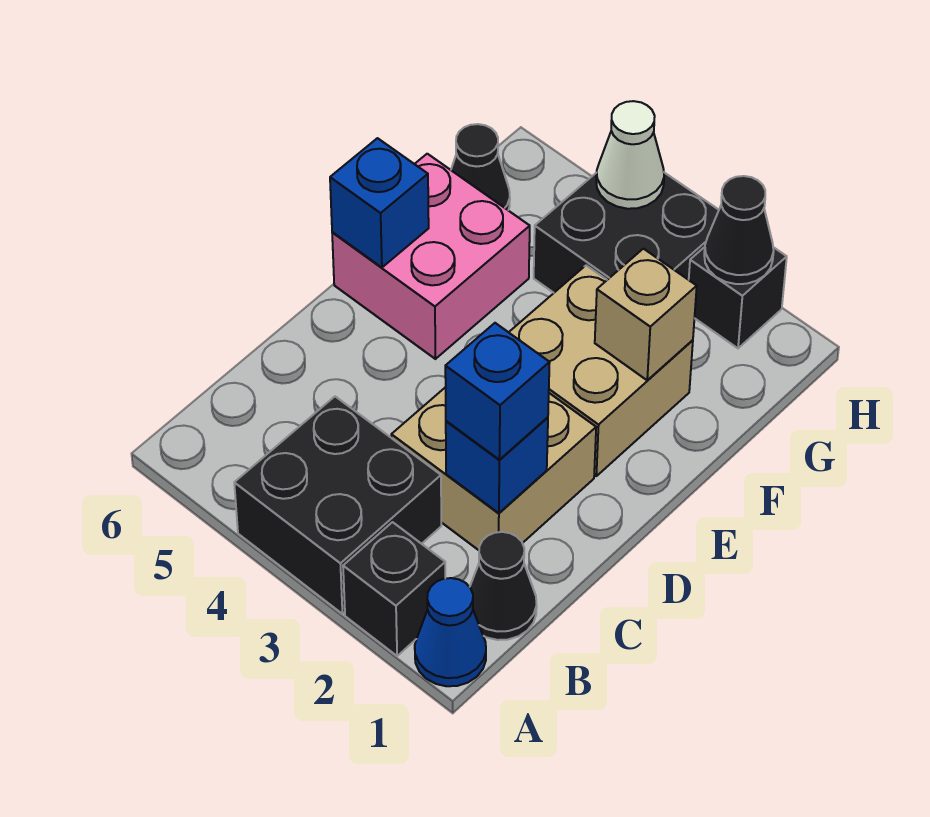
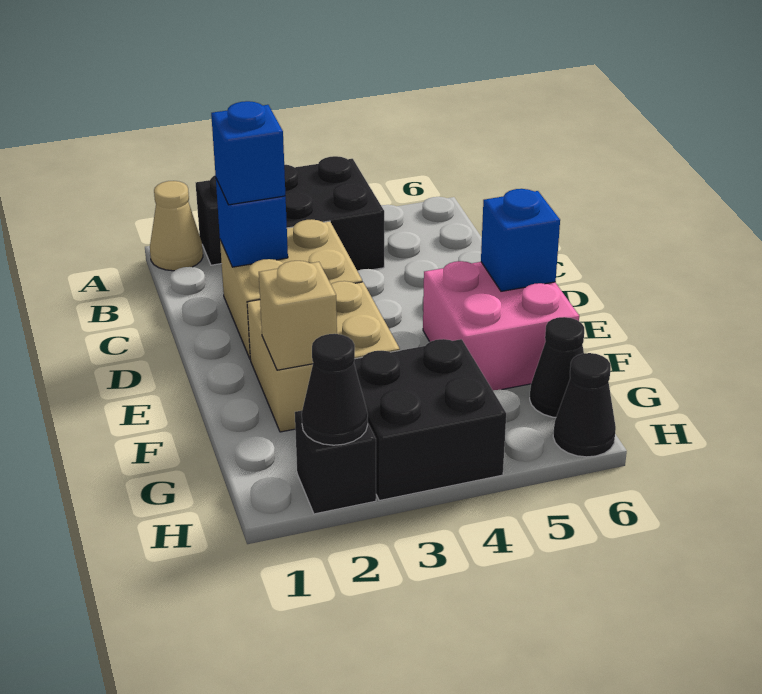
blue cone A1 level 1 -> tan cone A1 level 1
black cone B1 level 1 -> black cone H6 level 1
white cone H4 level 2 -> none

